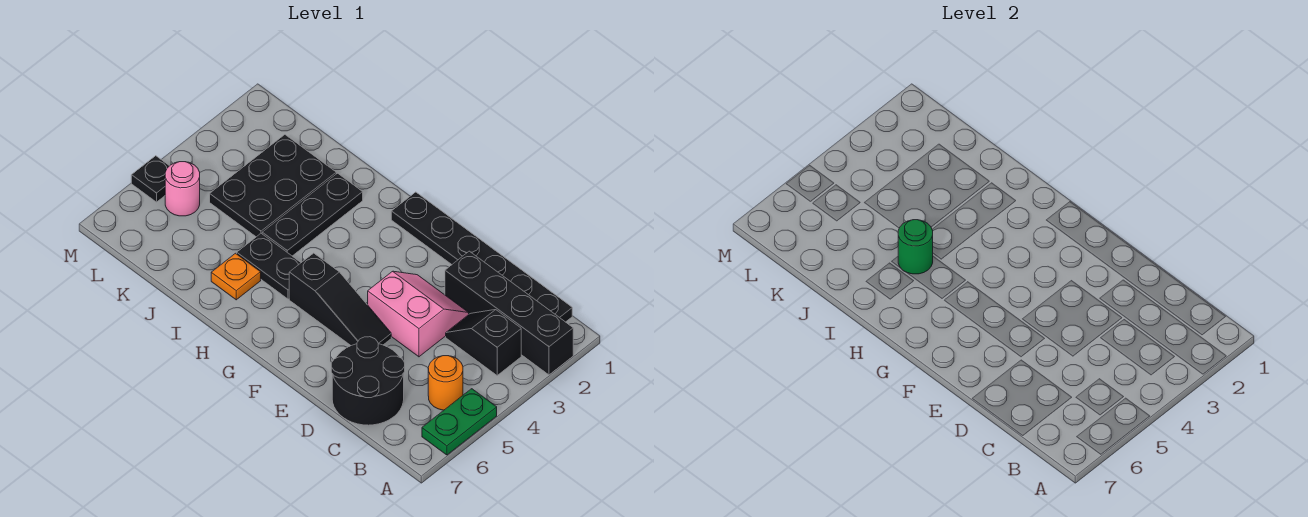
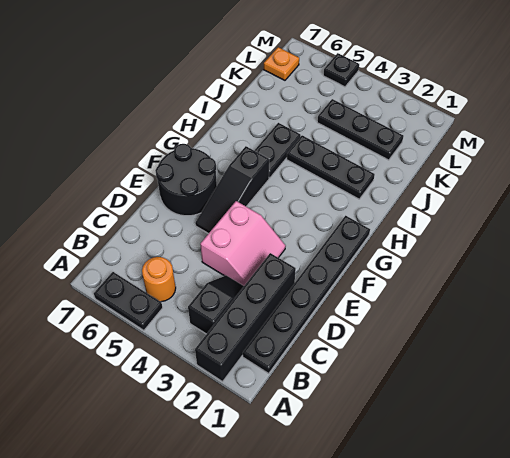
green plate A5:A6 level 1 -> black plate A5:A6 level 1
black round brick C6:D7 level 1 -> black round brick E6:F7 level 1
green round brick I5 level 2 -> none
orange plate I6 level 1 -> orange plate L7 level 1
black plate J2:K4 level 1 -> black plate K2:K4 level 1
pink round brick L5 level 1 -> none

